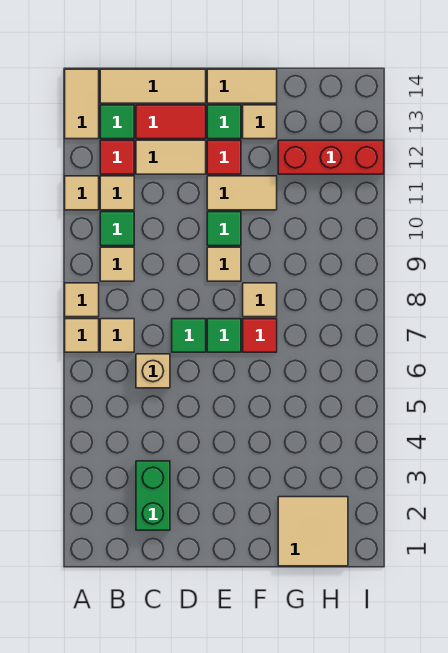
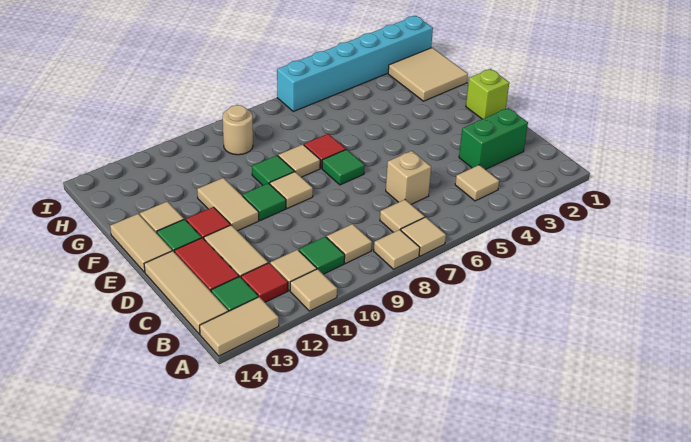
none -> tan tile B4 level 1
green tile D7 level 1 -> green tile F9 level 1
none -> lime brick E1 level 1
red brick G12:I12 level 1 -> none
none -> tan round brick H9 level 1
none -> cyan brick I1:I6 level 1

